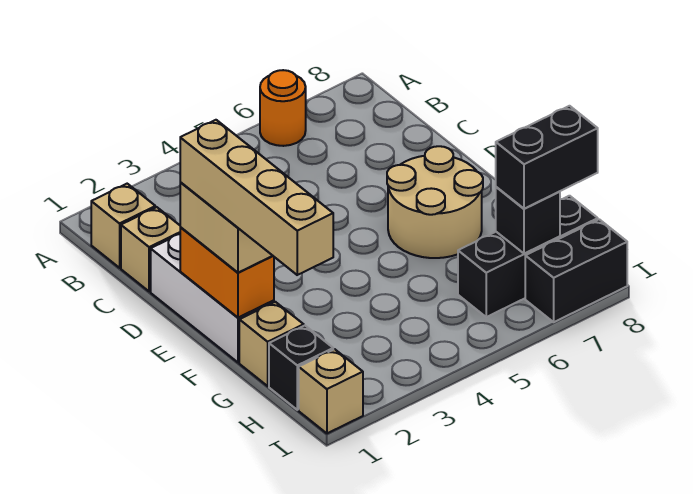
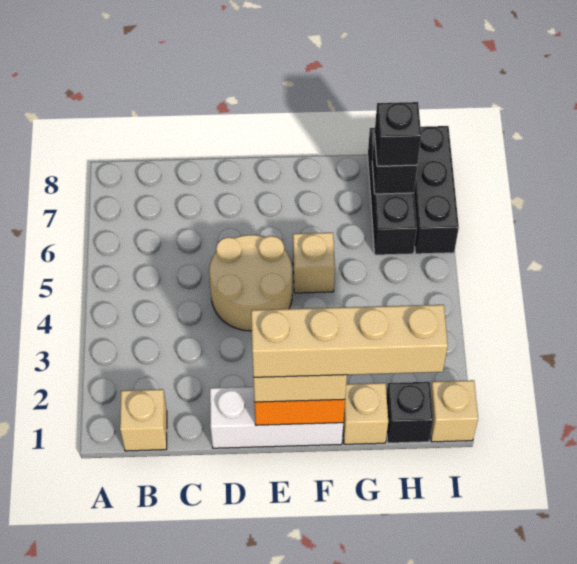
orange round brick A6 level 1 -> none
tan brick C1 level 1 -> tan brick F5 level 1
tan round brick E6:F7 level 1 -> tan round brick D4:E5 level 1
black brick H7:H8 level 3 -> black brick H7 level 3
black brick I7:I8 level 1 -> black brick I6:I8 level 1

